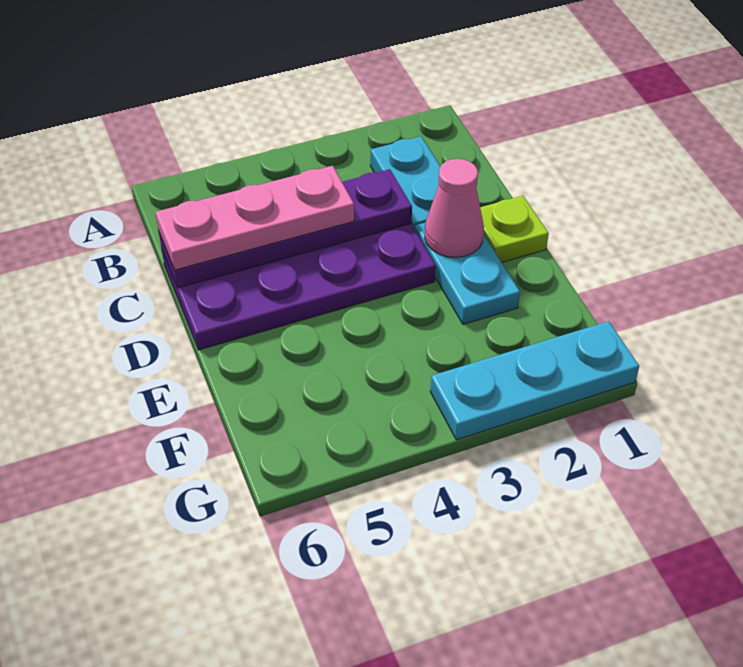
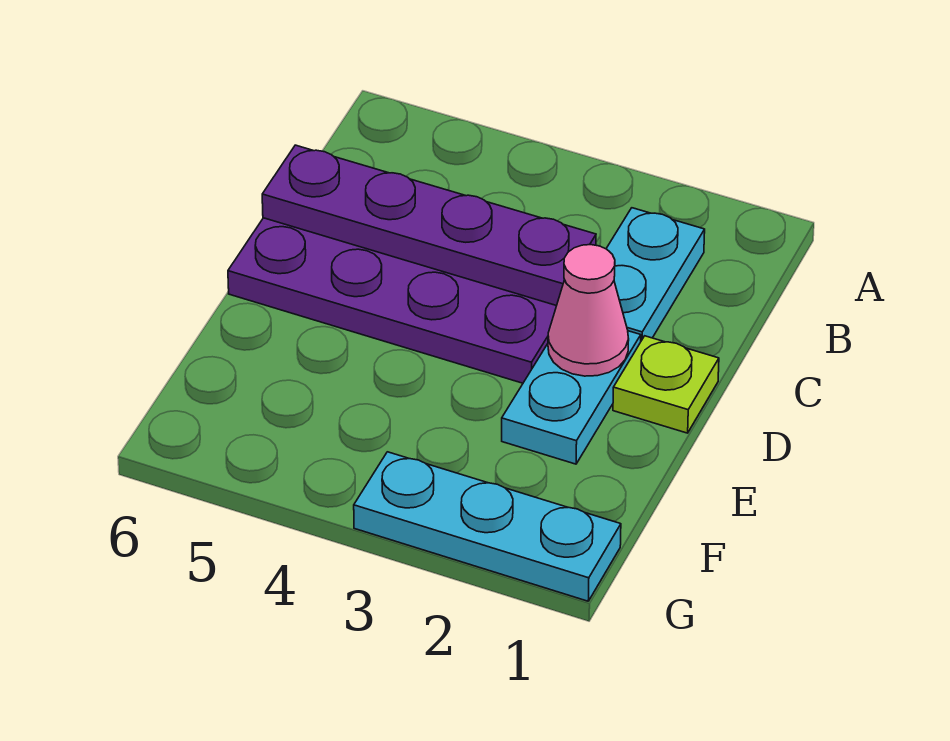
pink plate C4:C6 level 3 -> none

